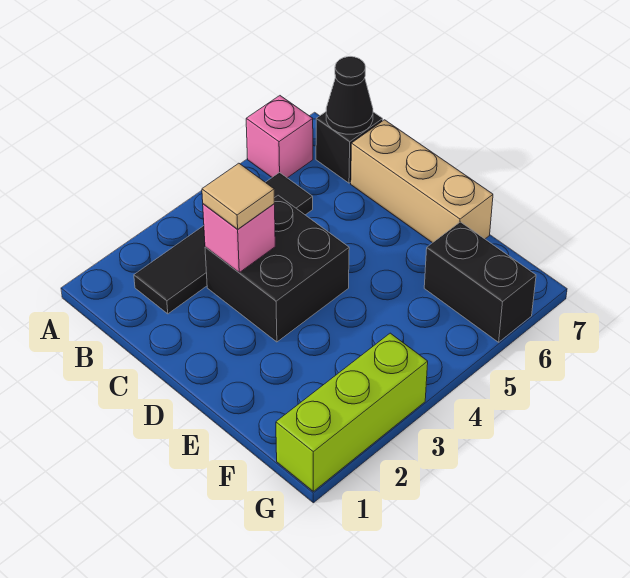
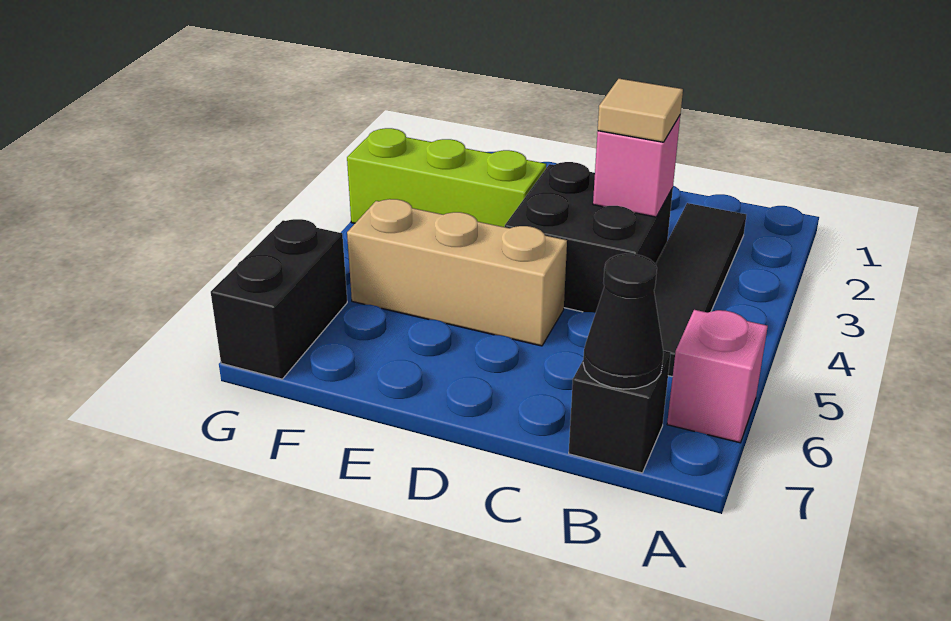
tan brick C7:E7 level 1 -> tan brick D5:F5 level 1
black brick F6:G6 level 1 -> black brick G6:G7 level 1
lime brick G1:G3 level 1 -> lime brick E3:G3 level 1

